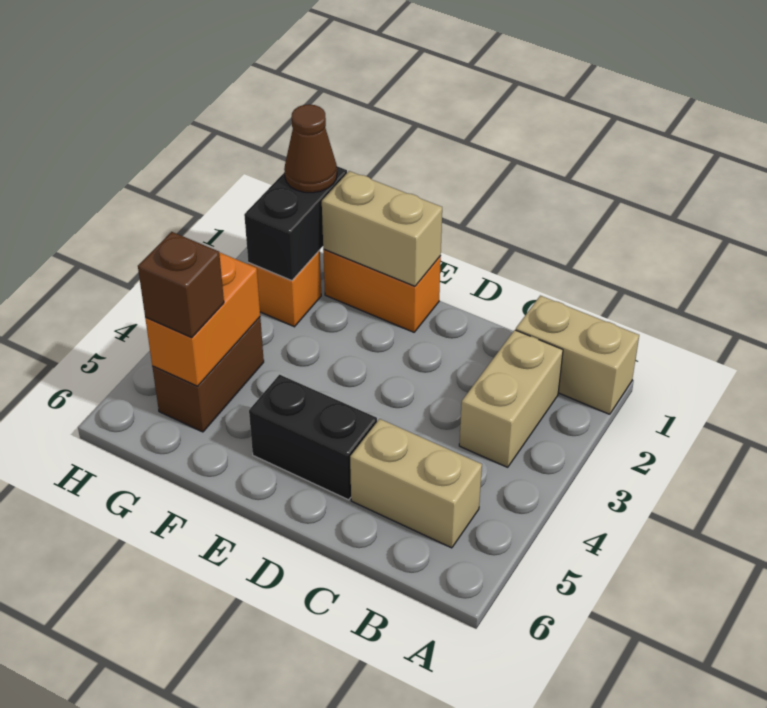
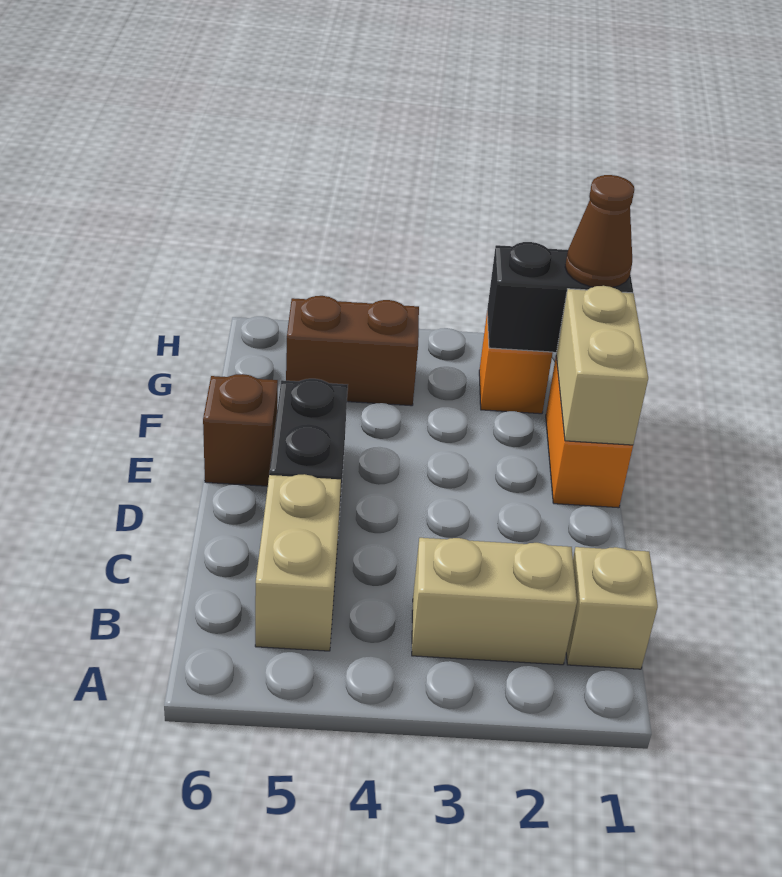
tan brick A1:B1 level 1 -> tan brick B1 level 1
orange brick G4:G5 level 2 -> none
brown brick G5 level 3 -> brown brick E6 level 1

